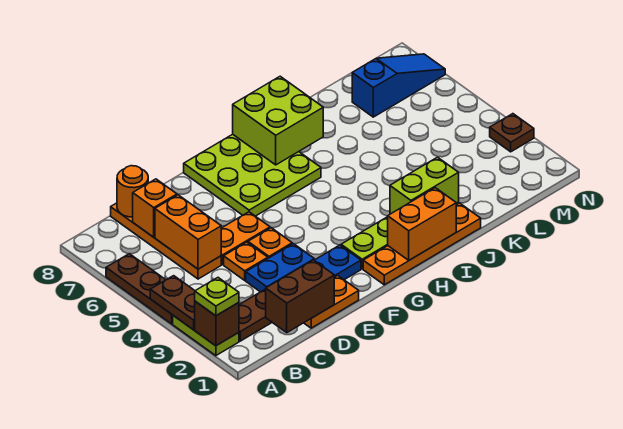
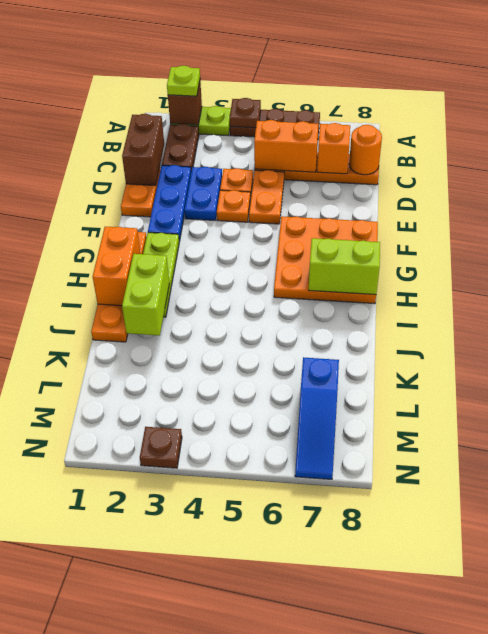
brown plate A3:A4 level 2 -> brown plate A4 level 2
lime plate F6:H8 level 1 -> orange plate F6:H8 level 1
lime brick H7:I8 level 2 -> lime brick H7:H8 level 2

